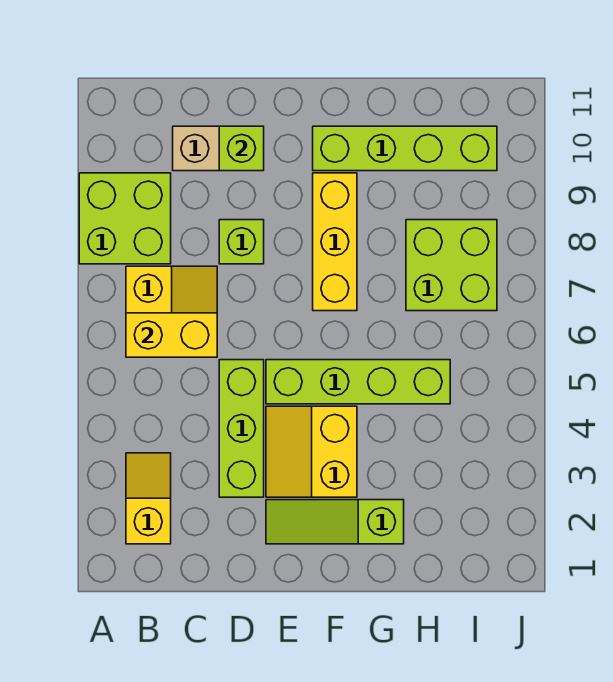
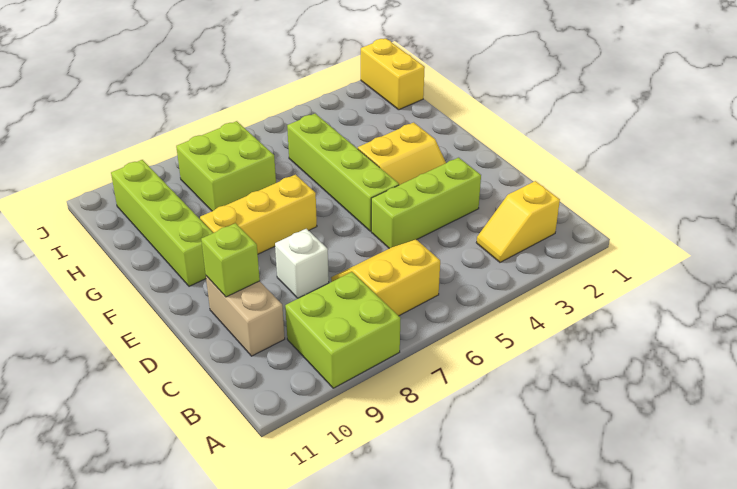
yellow brick B6:C6 level 2 -> yellow brick I1:J1 level 1
lime brick D8 level 1 -> white brick D8 level 1
lime slope E2:G2 level 1 top G -> none

